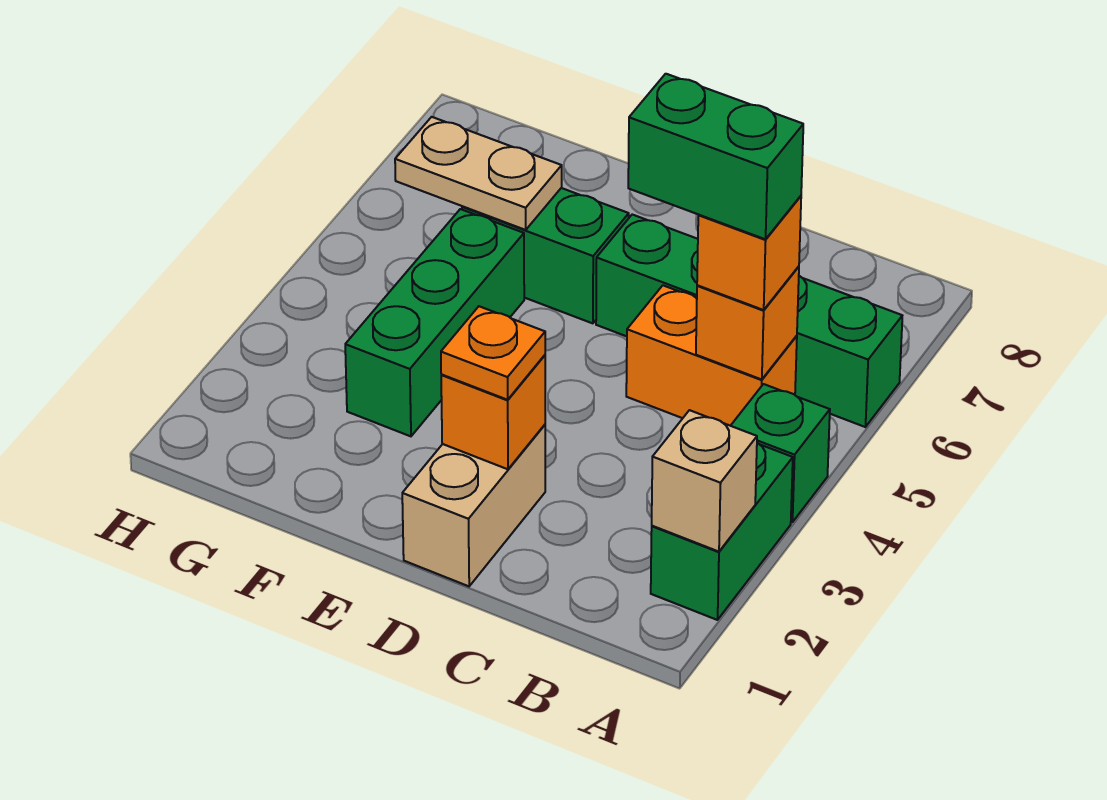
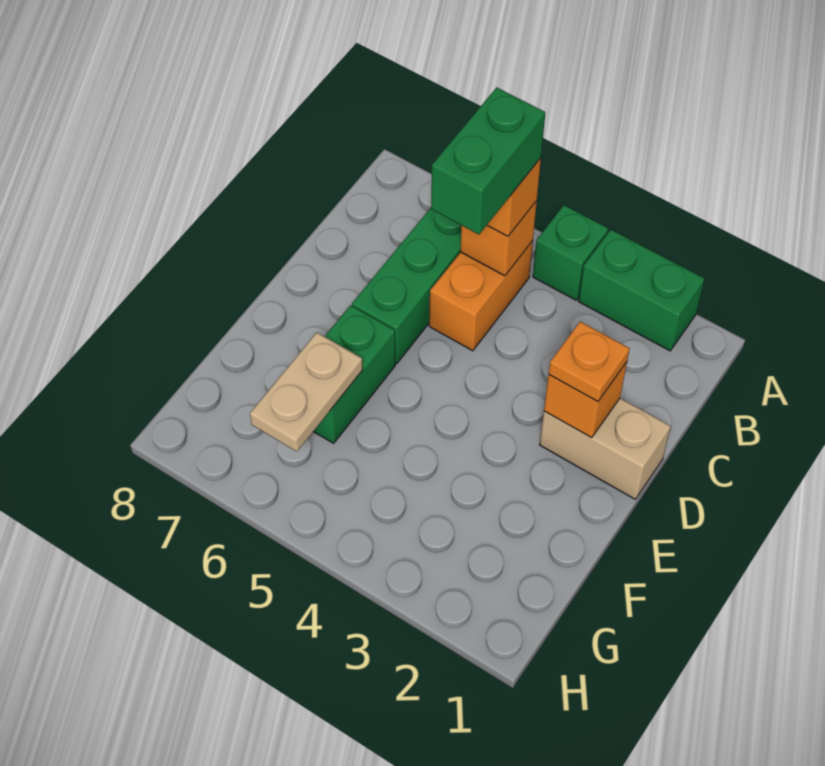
tan brick A2 level 2 -> none
green brick F3:F5 level 1 -> none

